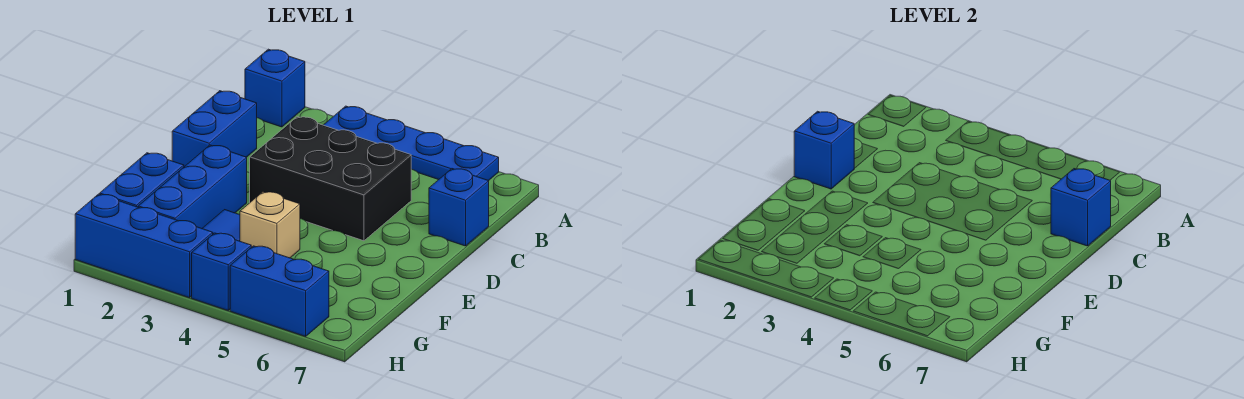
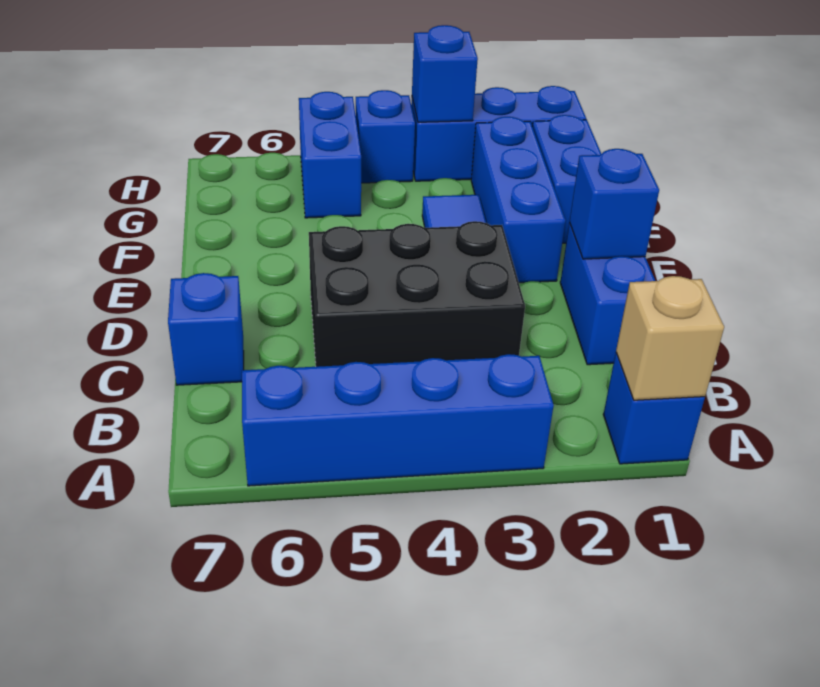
blue plate A3:A6 level 1 -> blue brick A3:A6 level 1
blue brick C7 level 2 -> blue brick H3 level 2
tan brick F4 level 1 -> tan brick A1 level 2
blue brick H5:H6 level 1 -> blue brick G5:H5 level 1

